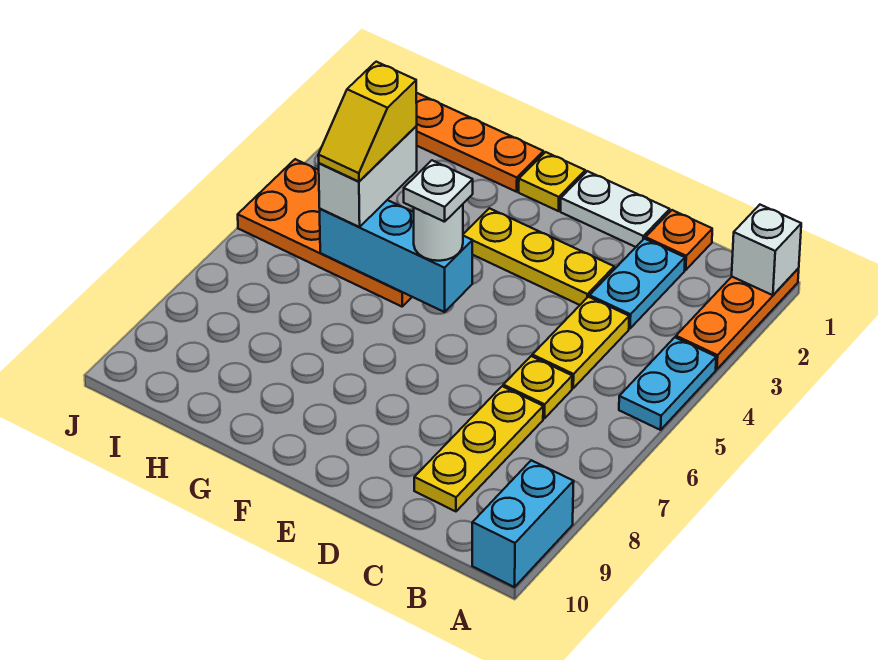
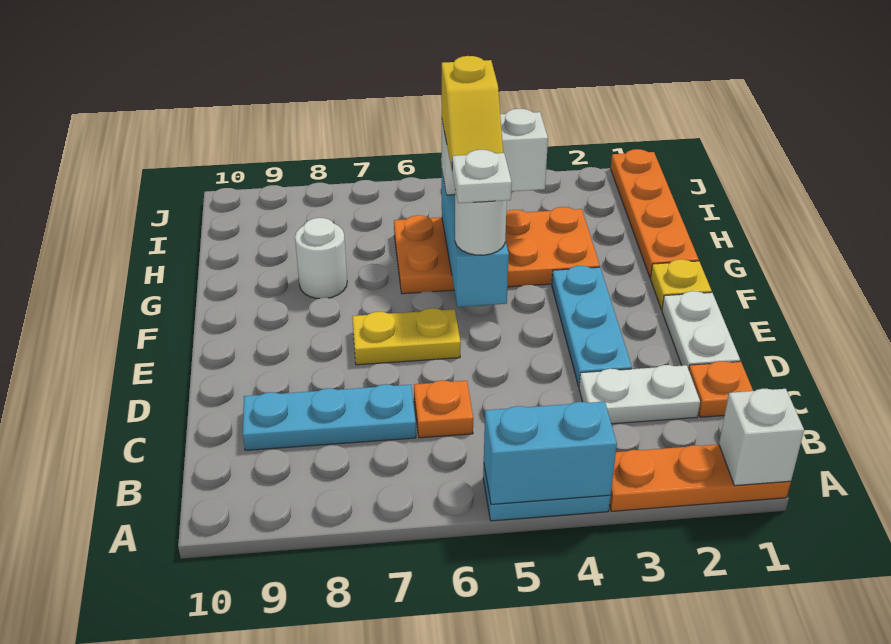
cyan brick A9:A10 level 1 -> cyan brick A4:A5 level 2
cyan plate C2:C3 level 1 -> white plate C2:C3 level 1
yellow plate C4:C5 level 1 -> yellow plate E6:E7 level 1
yellow plate C6 level 1 -> orange plate C6 level 1
yellow plate C7:C9 level 1 -> cyan plate C7:C9 level 1
yellow plate D3:F3 level 1 -> cyan plate D3:F3 level 1
orange plate G4:J5 level 1 -> orange plate G3:H6 level 1
none -> white round brick G8 level 1
yellow slope H4:H5 level 4 top 4 -> yellow slope G5:H5 level 4 top H

